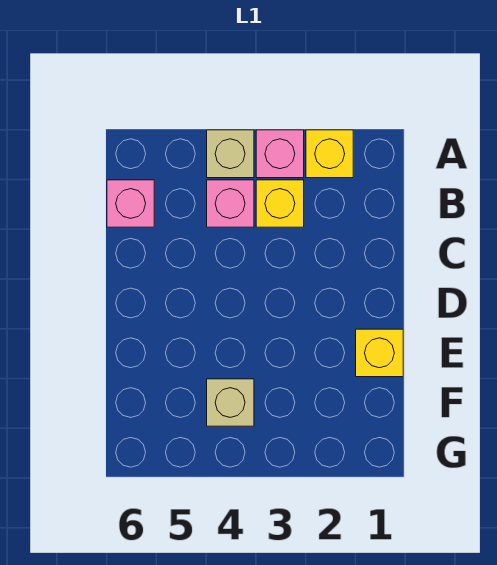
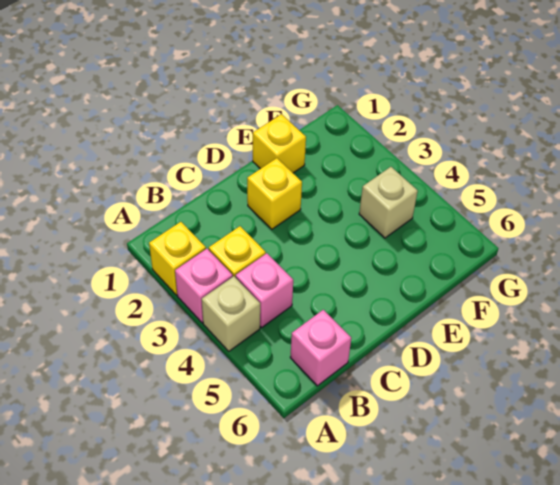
none -> yellow brick D2 level 1

